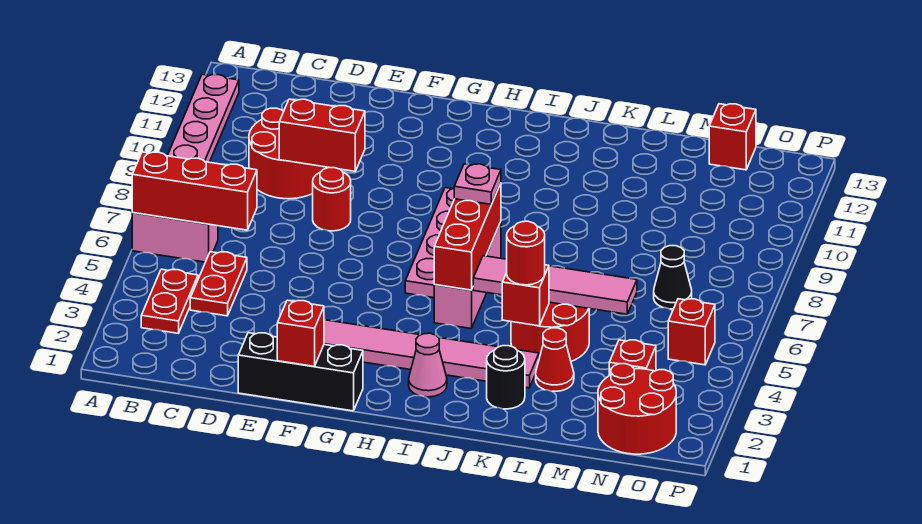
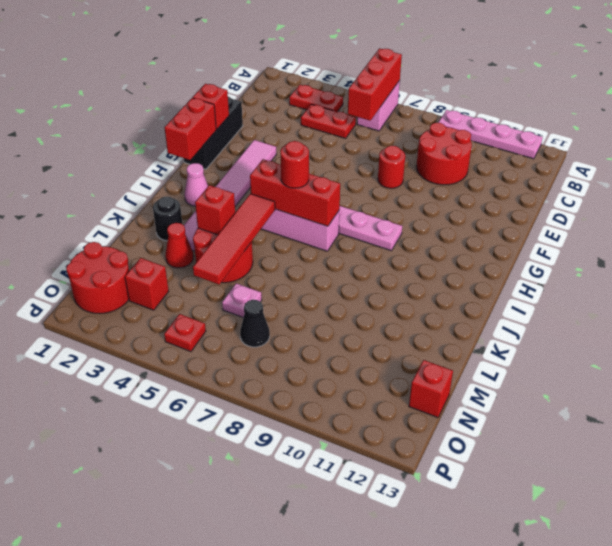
red brick D9:E9 level 2 -> red brick G1:H1 level 2
pink plate I7 level 3 -> pink plate M6 level 1
pink tile J5:M5 level 2 -> red tile J5:M5 level 2
red round brick K4 level 3 -> red round brick I6 level 3
red brick O5 level 1 -> red plate O5 level 1

